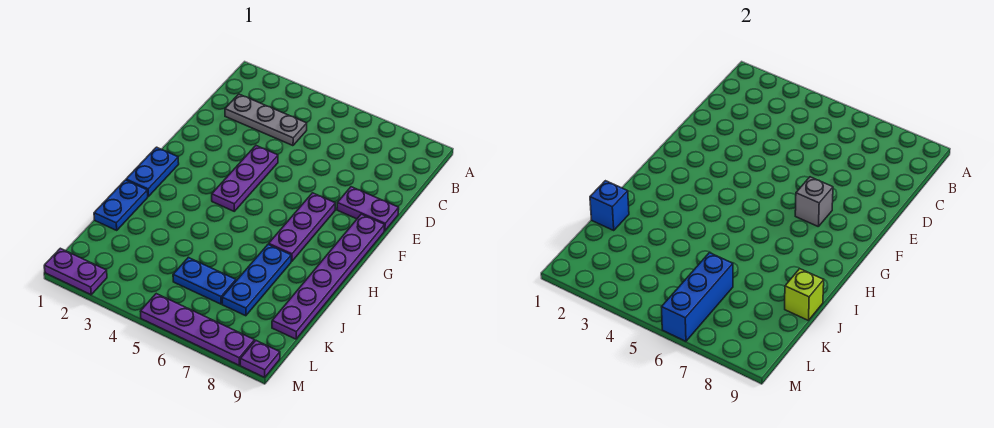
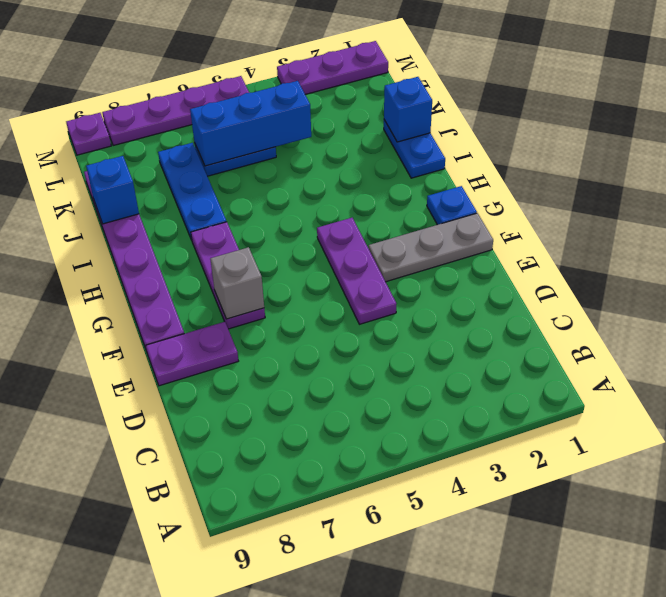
grey plate C2:C4 level 1 -> grey plate F1:F3 level 1
blue plate G1:H1 level 1 -> blue plate G1 level 1
lime brick J9 level 2 -> blue brick J9 level 2
blue brick K6:M6 level 2 -> blue brick K4:K6 level 2
purple plate M1:M2 level 1 -> purple plate M1:M3 level 1

